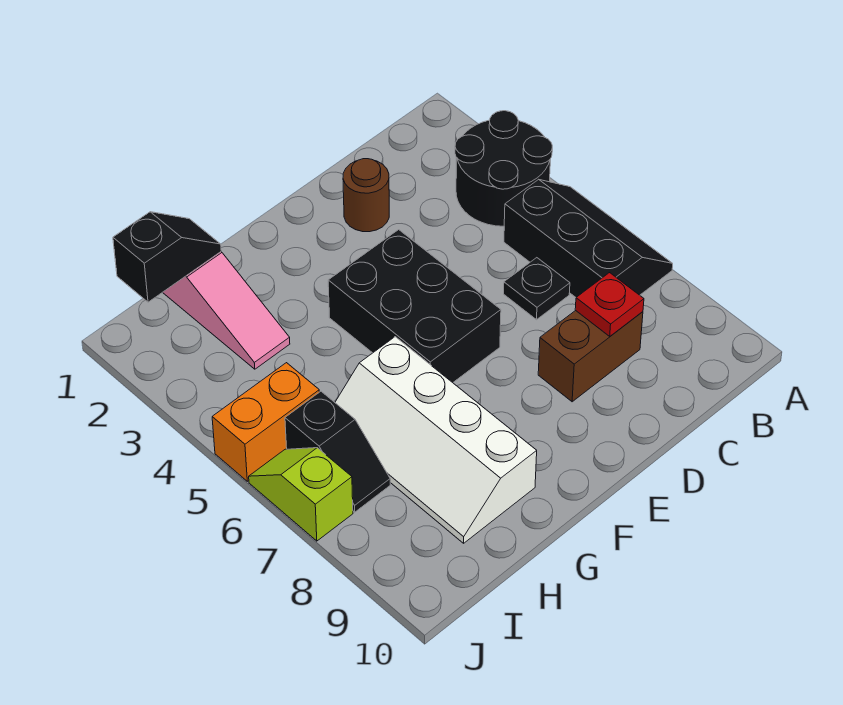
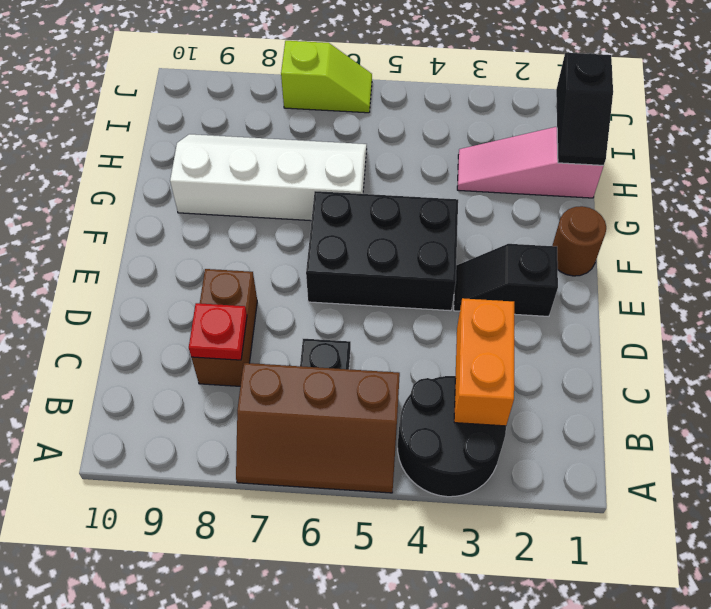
black slope A5:B7 level 1 top B -> brown slope A5:B7 level 1 top B
brown round brick D2 level 1 -> brown round brick F1 level 1
orange brick I5:J5 level 1 -> orange brick B3:C3 level 2
black slope I6:I7 level 1 top 6 -> black slope E2:E3 level 1 top 2

